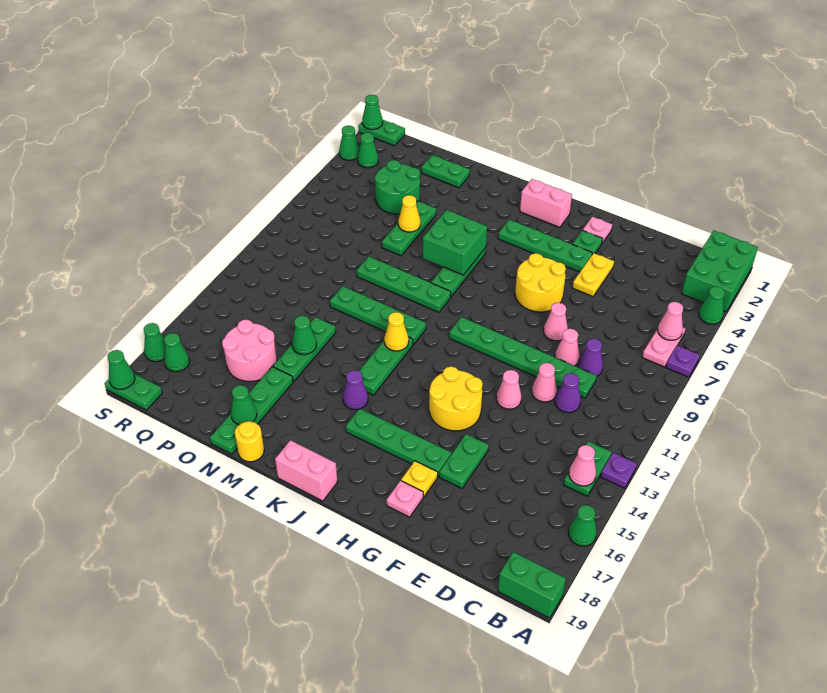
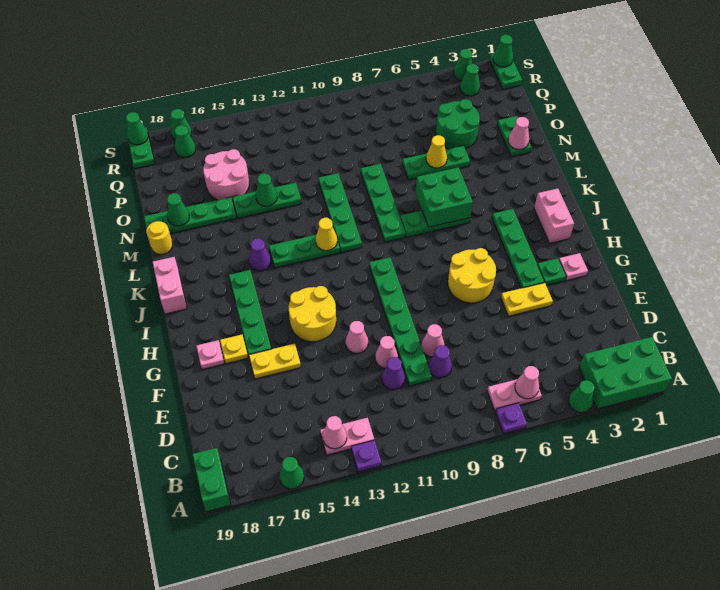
green plate B13:B14 level 1 -> pink plate B13:B14 level 1
pink cone F8 level 1 -> pink cone N2 level 2
green plate F15:F16 level 1 -> yellow plate F15:F16 level 1

